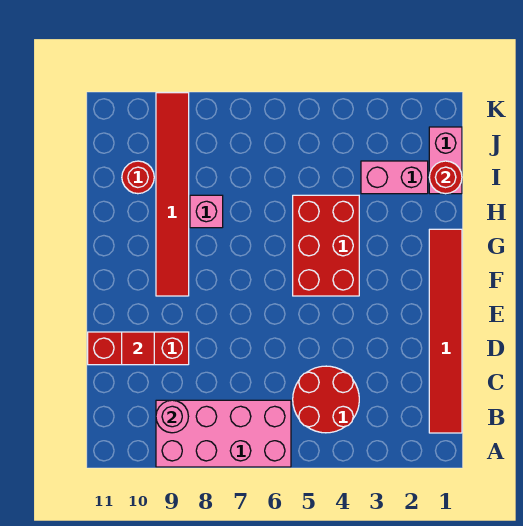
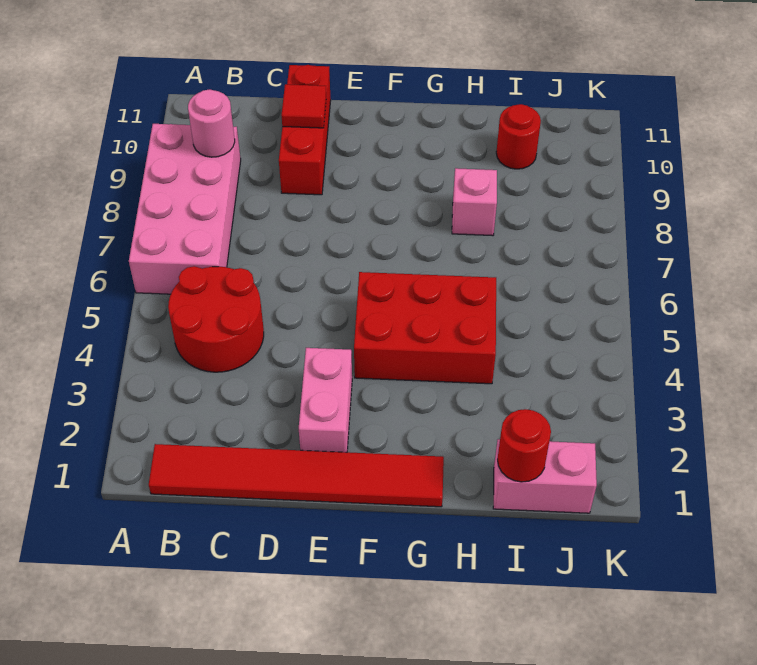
red tile F9:K9 level 1 -> none
pink brick I2:I3 level 1 -> pink brick E2:E3 level 1

